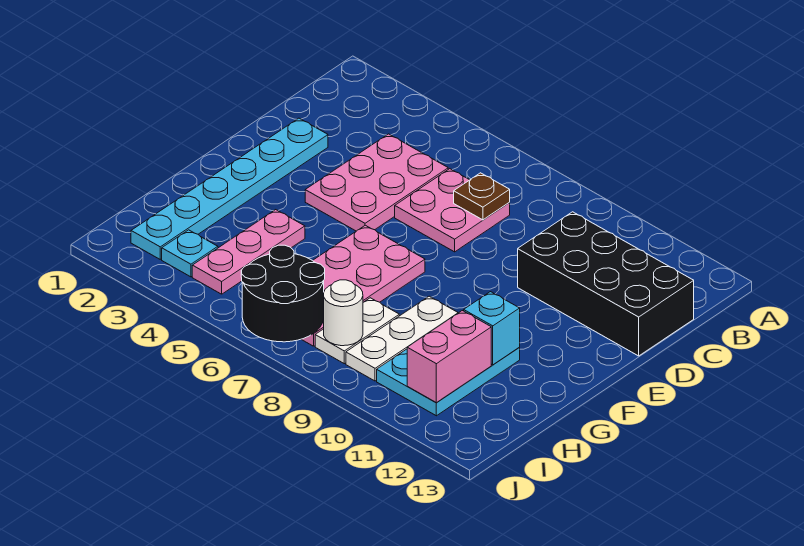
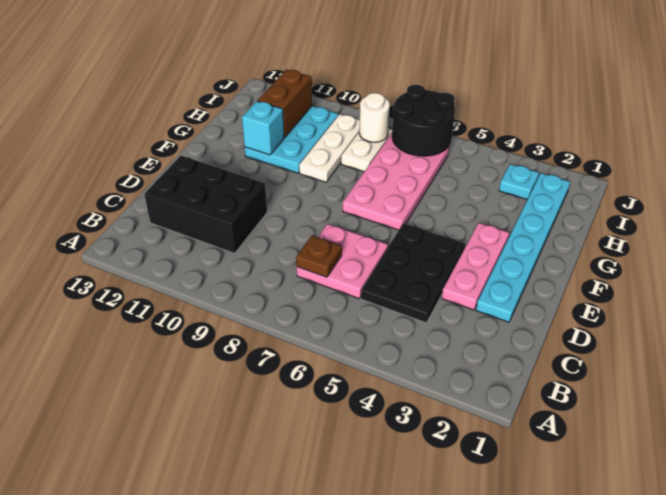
pink plate C4:E5 level 1 -> black plate C4:E5 level 1
black brick C10:D13 level 1 -> black brick C10:D12 level 1
pink plate G4:I4 level 1 -> pink plate D3:F3 level 1
pink brick H11:I11 level 2 -> brown brick H11:I11 level 2

